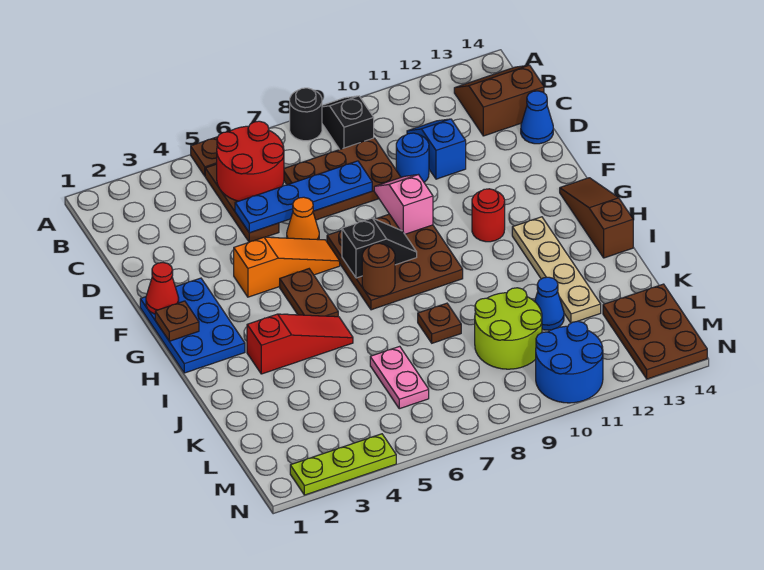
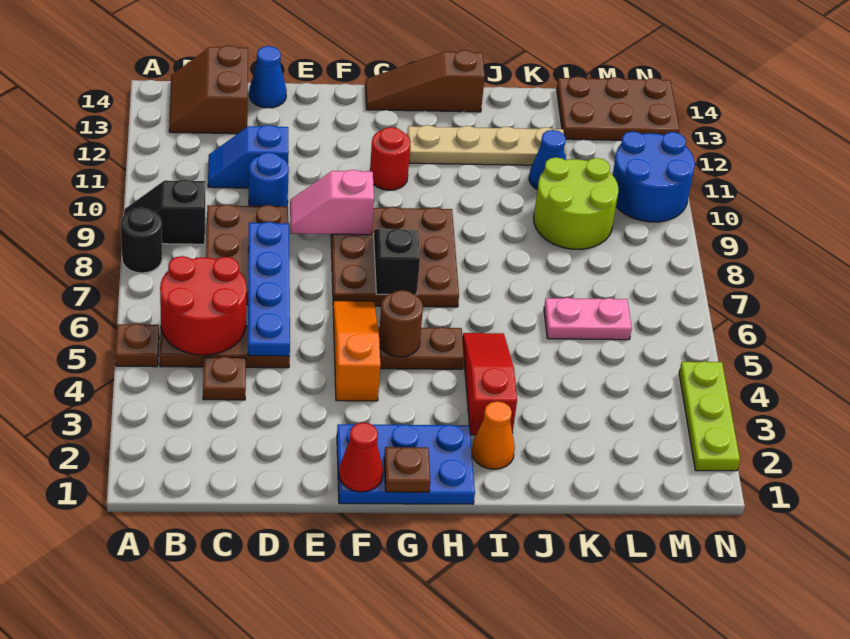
orange cone E6 level 1 -> orange cone I2 level 1
brown round brick H7 level 2 -> brown round brick G5 level 2
brown plate J8 level 1 -> brown plate C4 level 1

